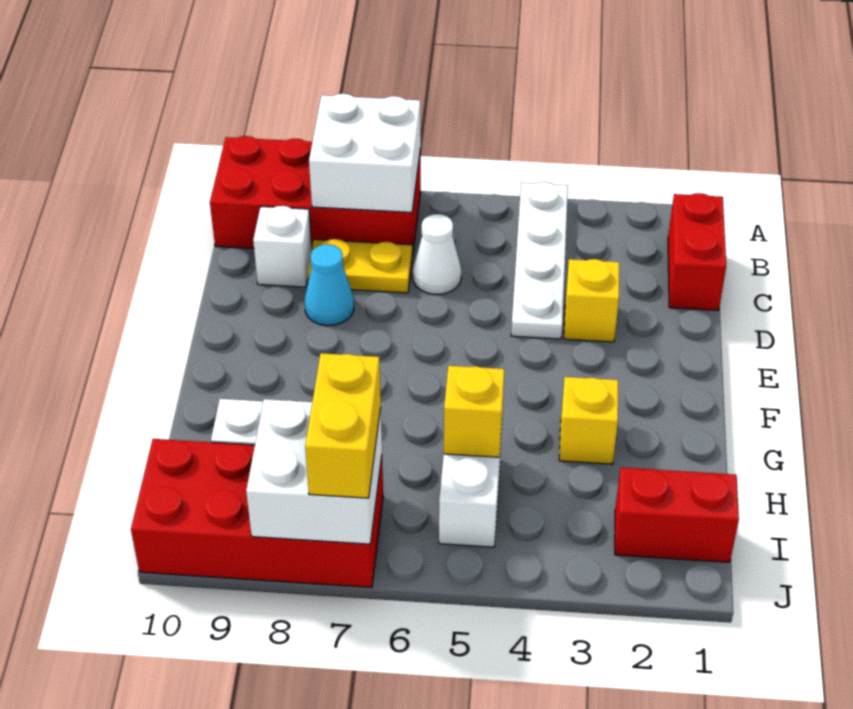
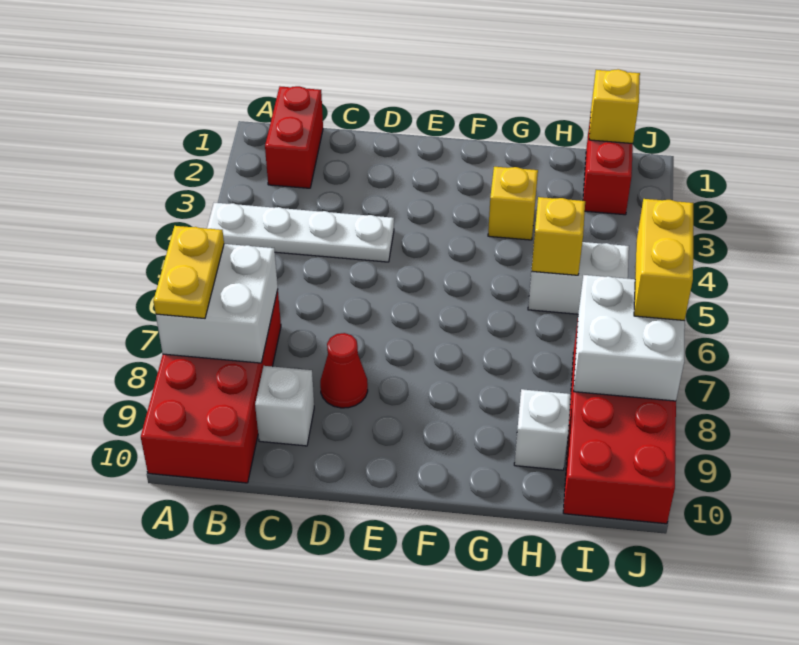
red brick B1:C1 level 1 -> red brick B1:B2 level 1
white cone C6 level 1 -> none
yellow plate C7:C8 level 1 -> yellow plate A7:A8 level 3
yellow brick D3 level 1 -> yellow brick I1 level 2
cyan cone D8 level 1 -> red cone D8 level 1
yellow brick I7:J7 level 3 -> yellow brick J6:J7 level 3

